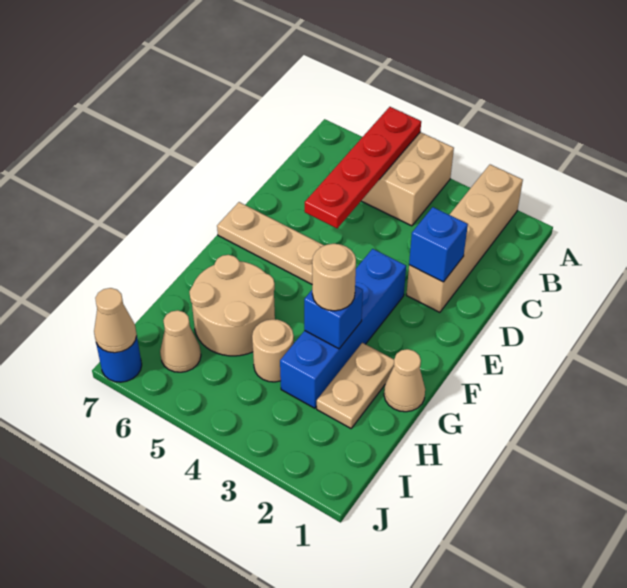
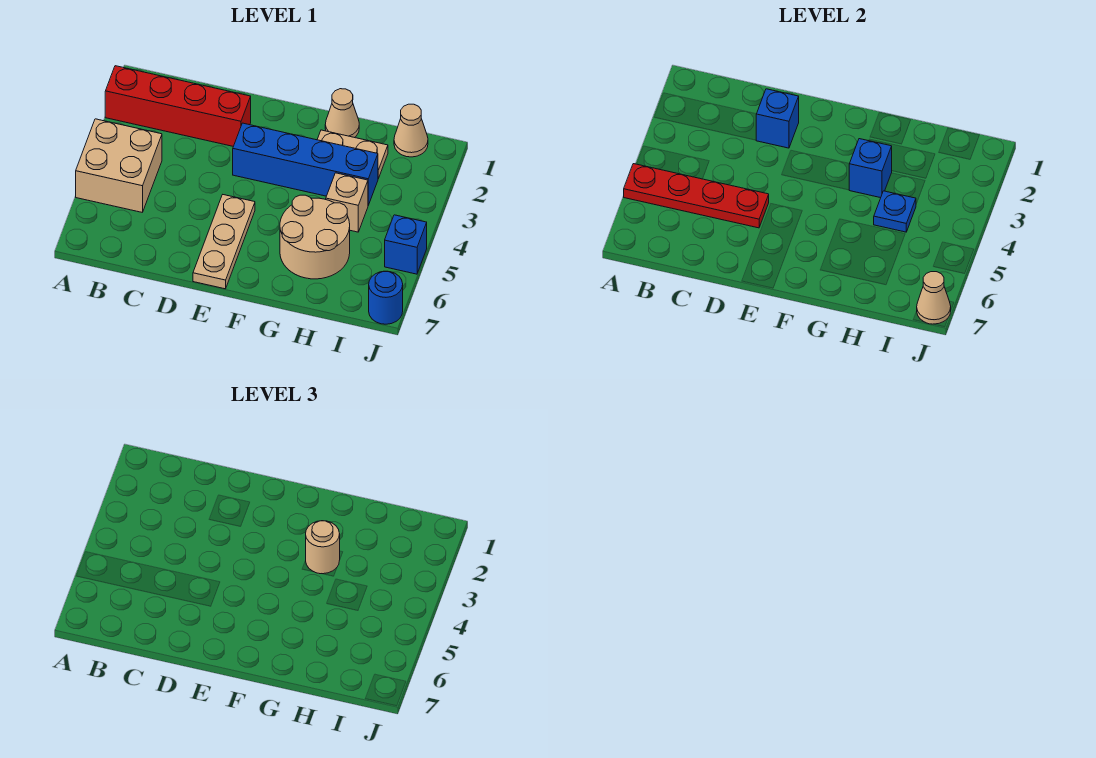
tan brick A2:D2 level 1 -> red brick A2:D2 level 1
tan round brick H4 level 1 -> tan brick H4 level 1
none -> blue plate H4 level 2
tan cone I6 level 1 -> tan cone I1 level 1
none -> blue brick J5 level 1

